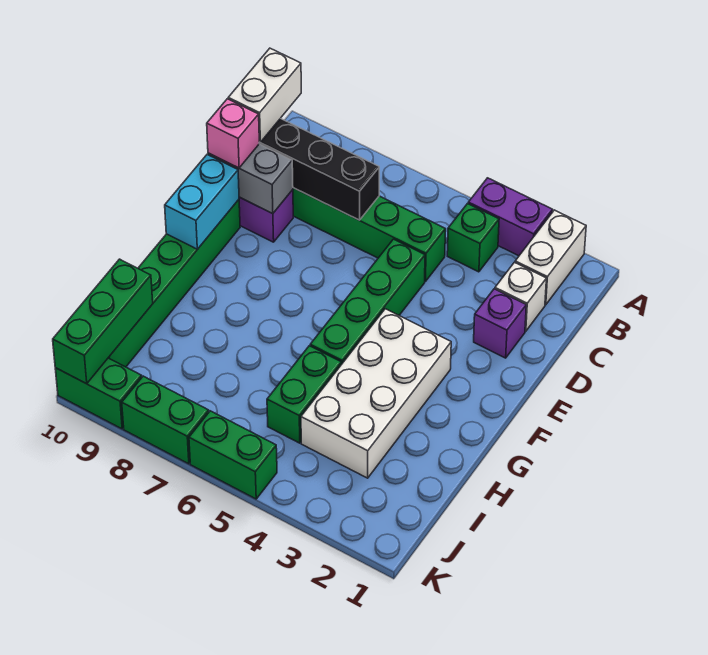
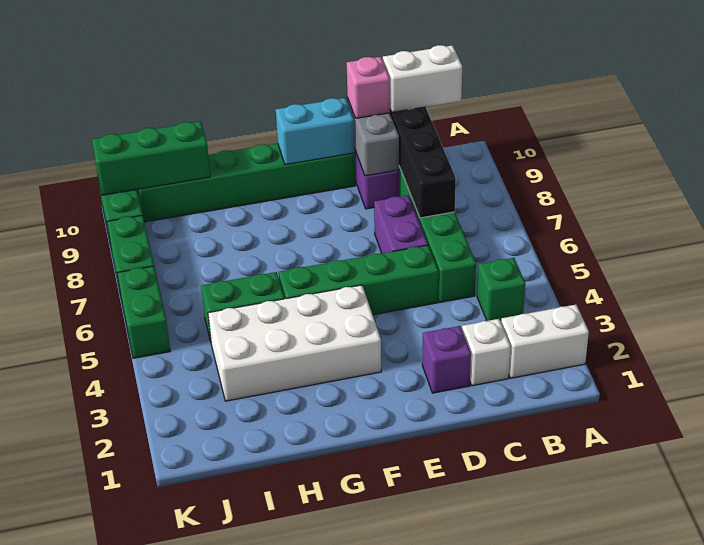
purple brick A3:A4 level 1 -> purple brick D6:D7 level 1

